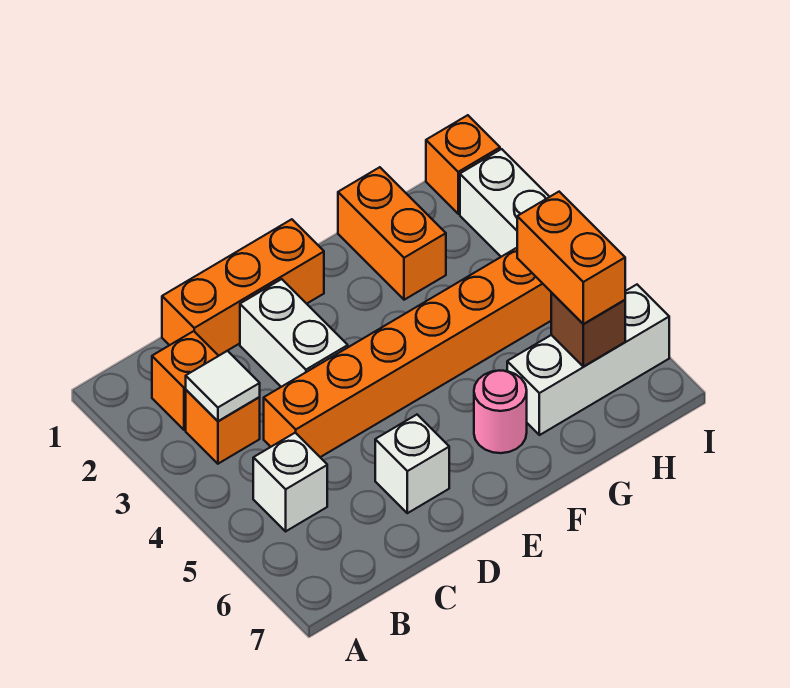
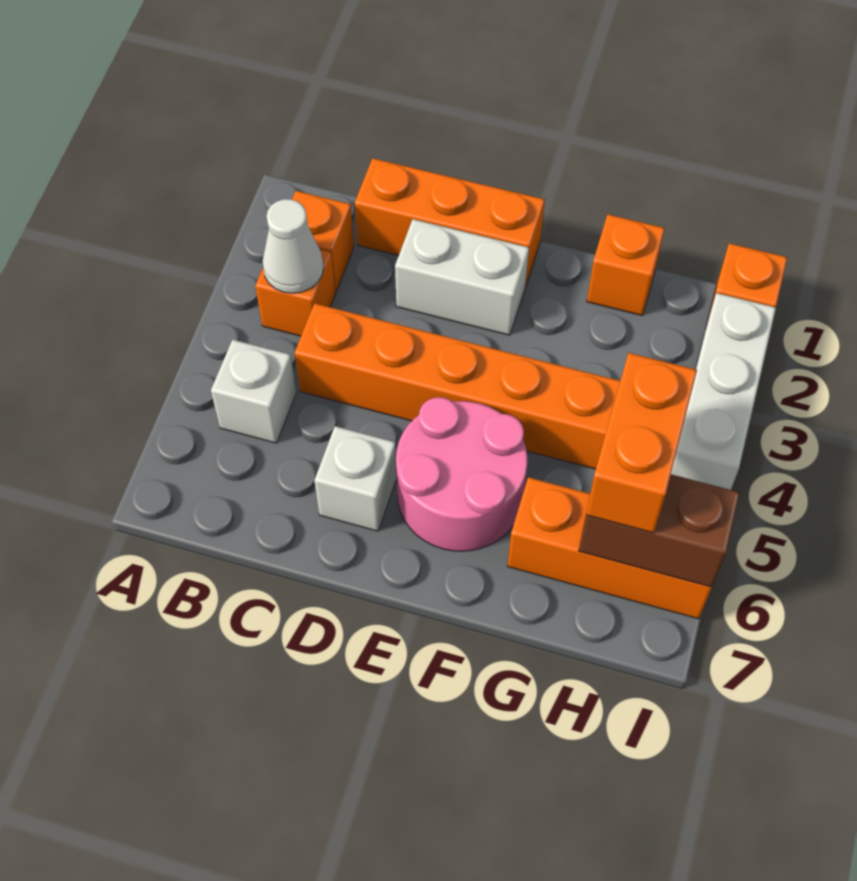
white tile B3 level 2 -> white cone B3 level 2
white brick D2:D3 level 1 -> white brick D2:E2 level 1
pink round brick F6 level 1 -> pink round brick E5:F6 level 1
orange brick G1:G2 level 1 -> orange brick G1 level 1
white brick G6:I6 level 1 -> orange brick G6:I6 level 1
brown brick H6 level 2 -> brown brick H6:I6 level 2

